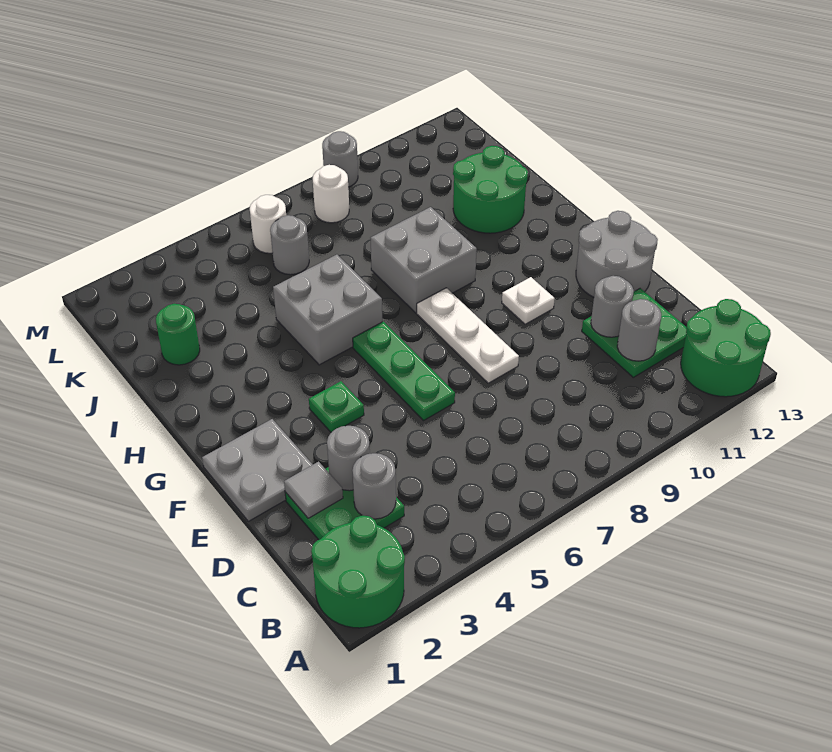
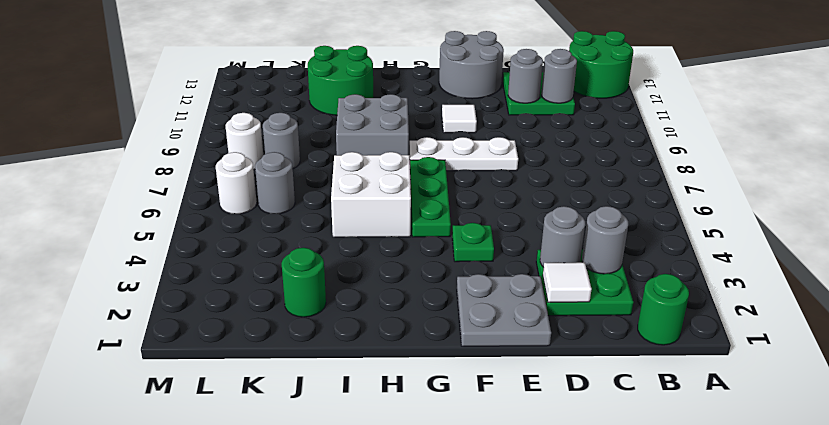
green round brick A1:B2 level 1 -> green round brick B1 level 1
grey tile D2 level 2 -> white tile D2 level 2
green plate E6:G6 level 1 -> green plate G5:G7 level 1
white plate F10 level 1 -> white tile F10 level 1
grey brick H5:I6 level 1 -> white brick H5:I6 level 1
grey round brick M9 level 1 -> grey round brick K8 level 1

